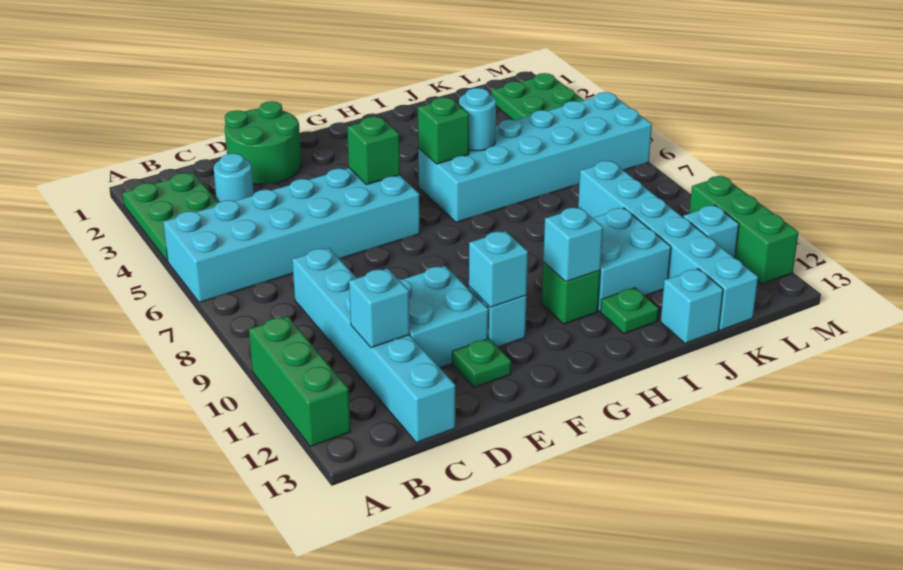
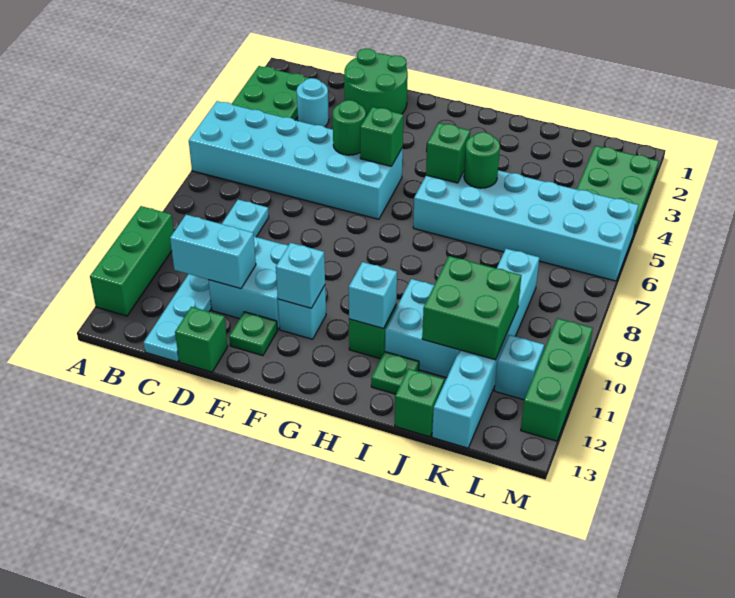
cyan brick C8:C13 level 1 -> cyan plate C8:C13 level 1
cyan brick C11 level 2 -> cyan brick C11:D11 level 2
none -> green brick D13 level 1
none -> green round brick E5 level 2
cyan round brick I5 level 2 -> green round brick I5 level 2
none -> green brick J10:K11 level 2
cyan brick J13 level 1 -> green brick J13 level 1

